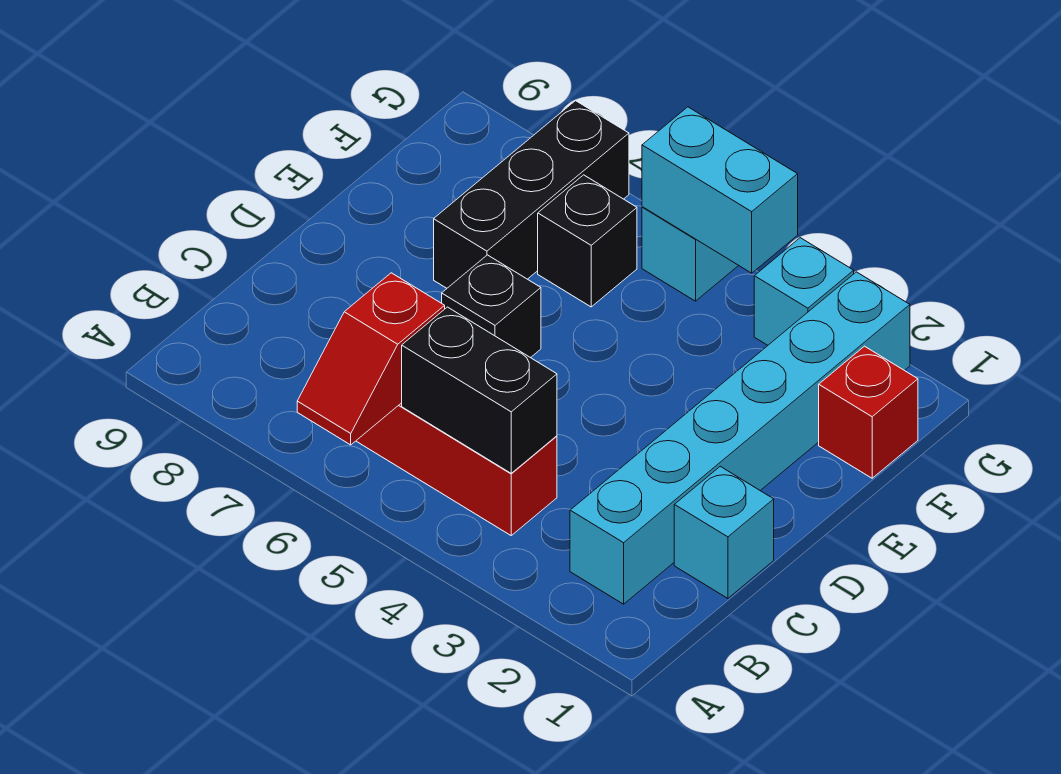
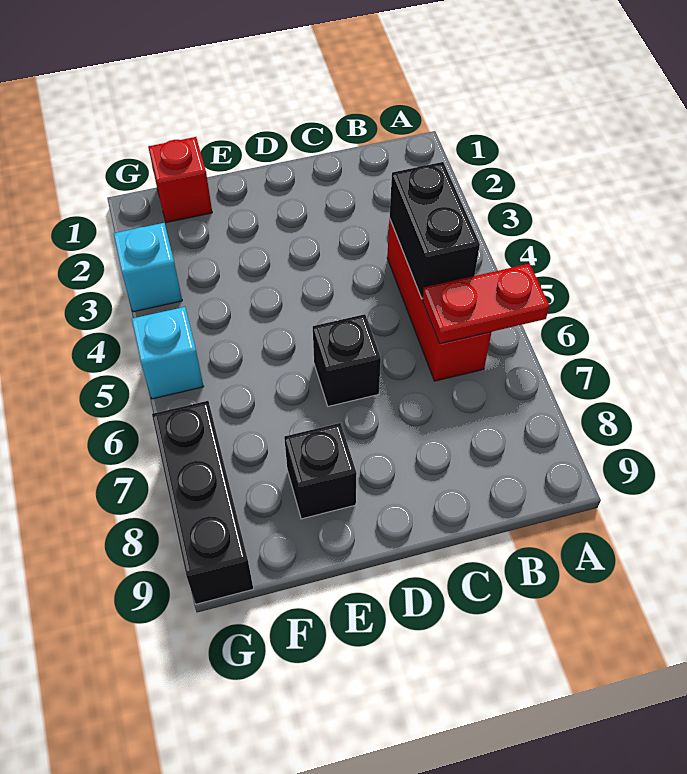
red slope A6:B6 level 2 top B -> red plate A6:B6 level 2
cyan brick B2:G2 level 1 -> none
cyan brick C1 level 1 -> none
black brick E7:G7 level 1 -> black brick G7:G9 level 1
black brick F6 level 1 -> black brick E8 level 1
cyan brick G4:G5 level 2 -> none

